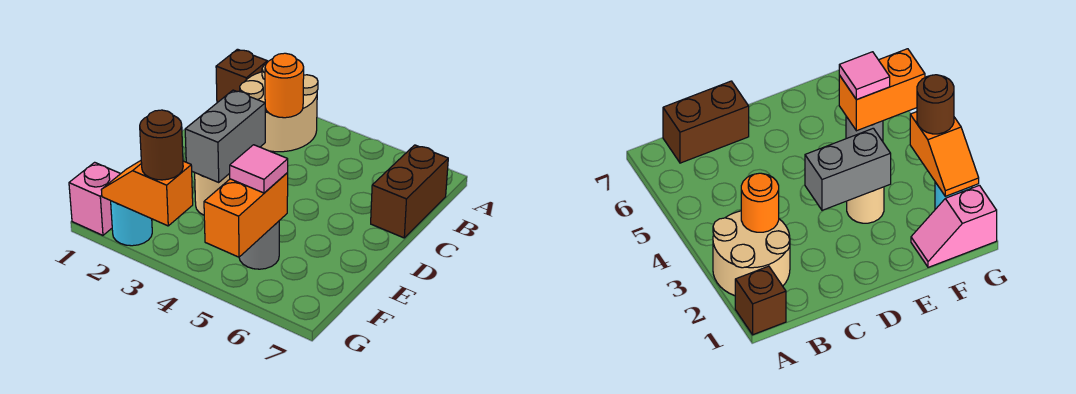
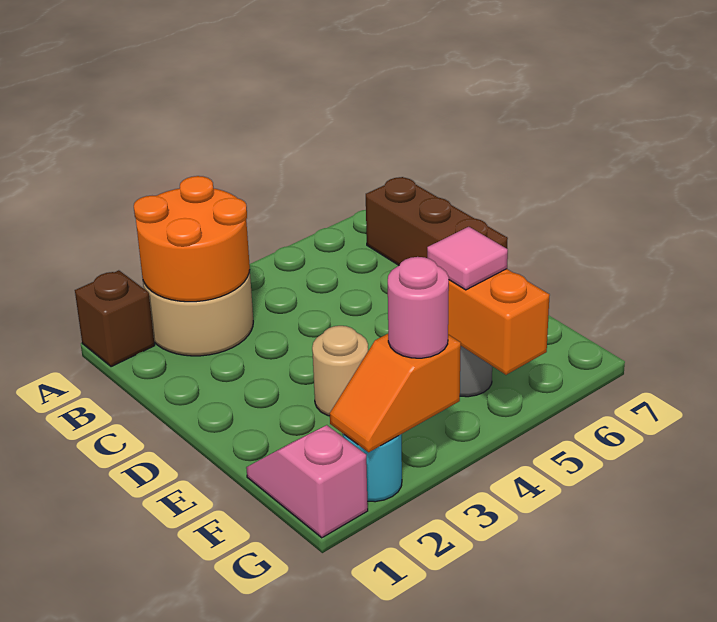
orange round brick B3 level 2 -> orange round brick A2:B3 level 2
brown brick B7:C7 level 1 -> brown brick B7:D7 level 1
grey brick D3:E3 level 2 -> none
brown round brick G3 level 3 -> pink round brick G3 level 3

